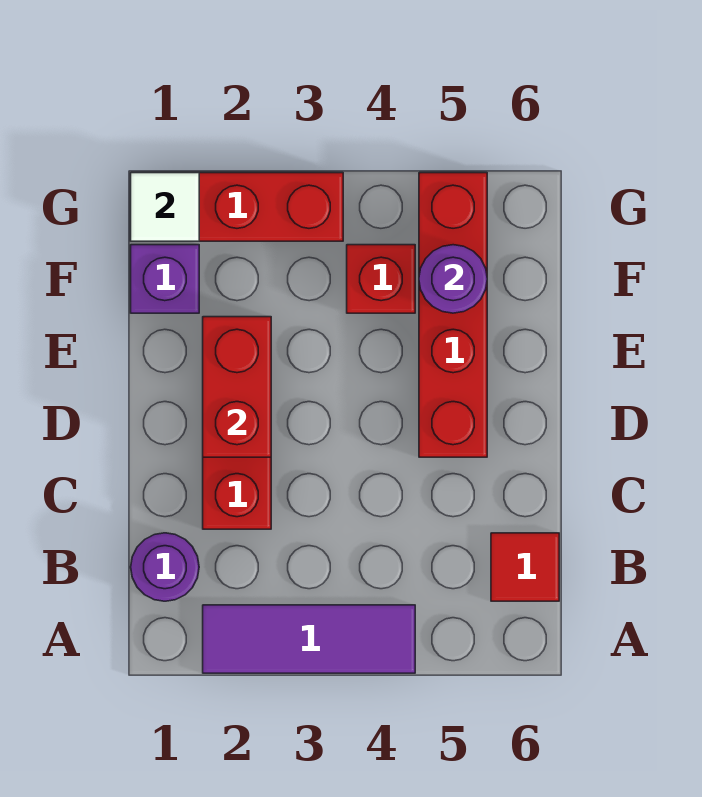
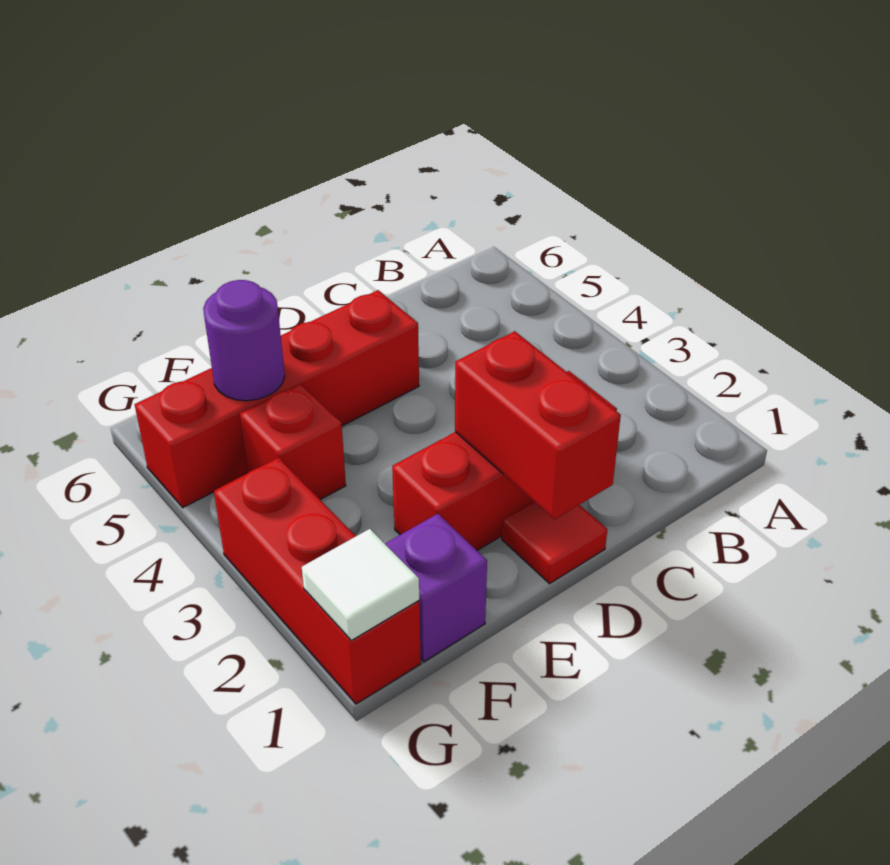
purple tile A2:A4 level 1 -> none
purple round brick B1 level 1 -> none
red tile B6 level 1 -> red tile D1 level 1
red brick D2:E2 level 2 -> red brick D1:D2 level 2

